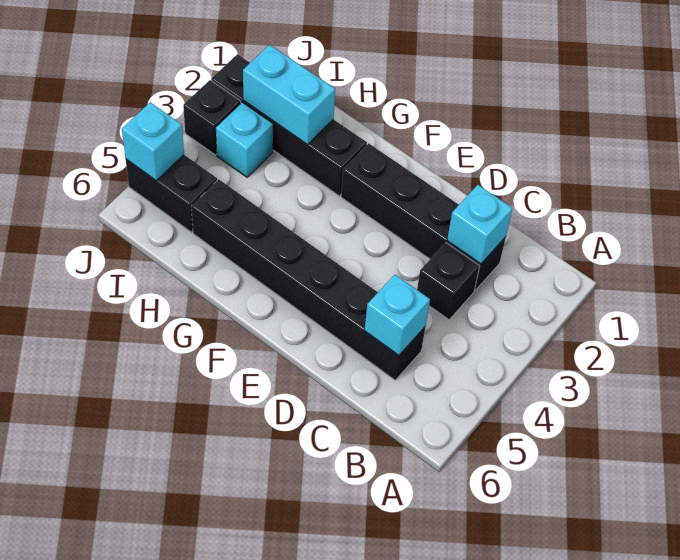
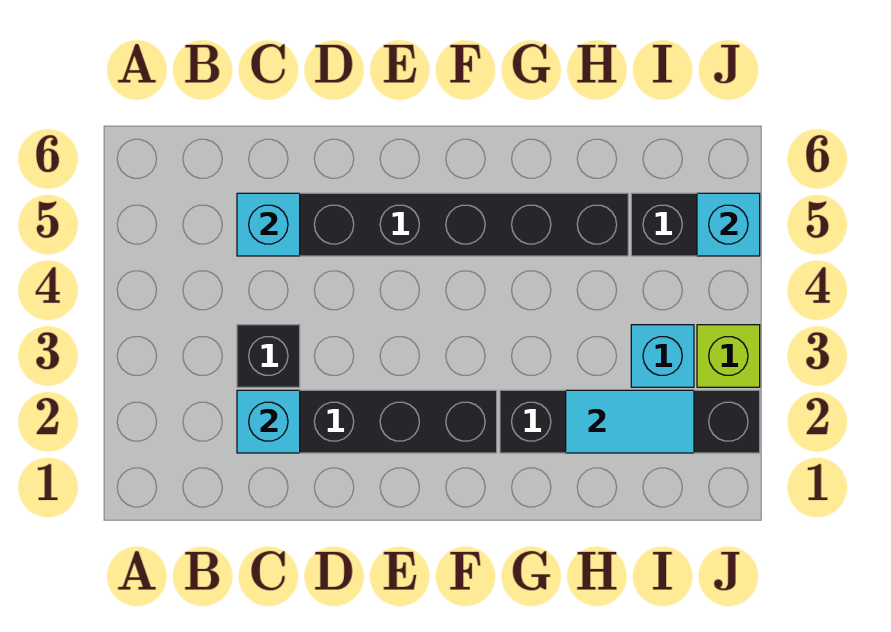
cyan brick H2:I2 level 2 -> cyan tile H2:I2 level 2
black brick J3 level 1 -> lime brick J3 level 1

